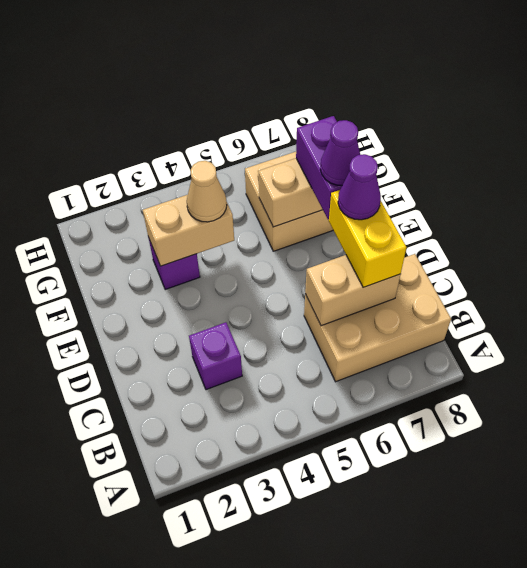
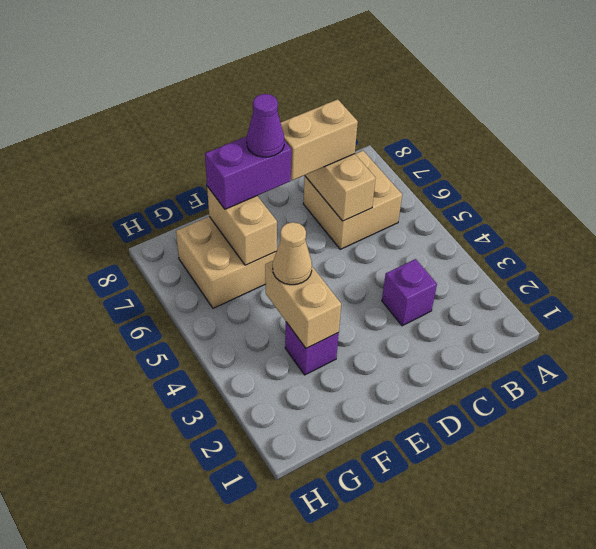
tan brick B6:C8 level 1 -> tan brick B6:C7 level 1
yellow brick C7:D7 level 3 -> tan brick C7:D7 level 3
purple cone D7 level 4 -> none

